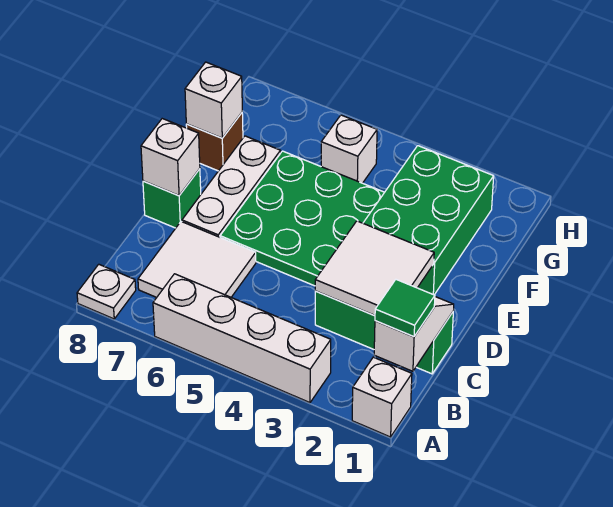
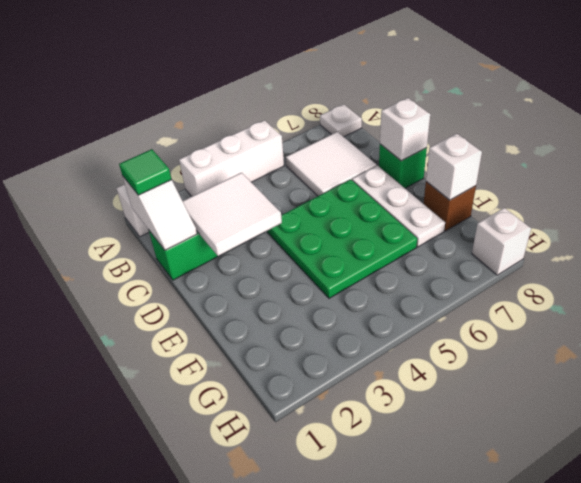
white brick A3:A6 level 1 -> white brick A3:A5 level 1
green brick E2:G3 level 1 -> none
white brick G5 level 1 -> white brick H8 level 1

